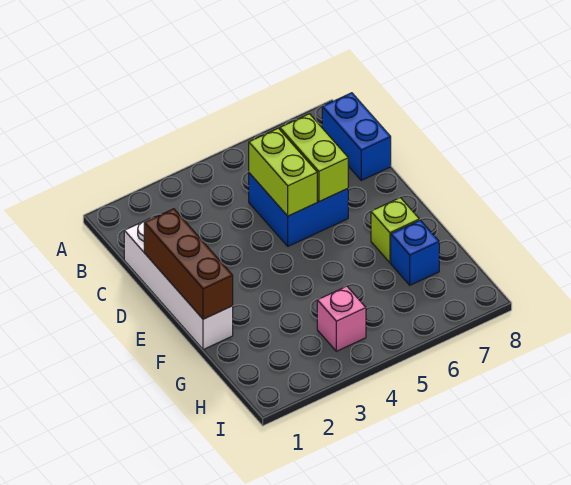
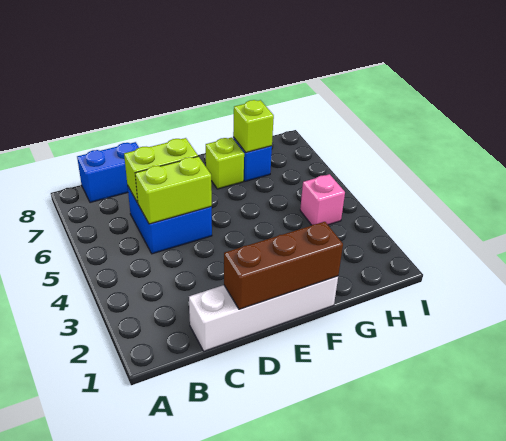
none -> lime brick G7 level 2

